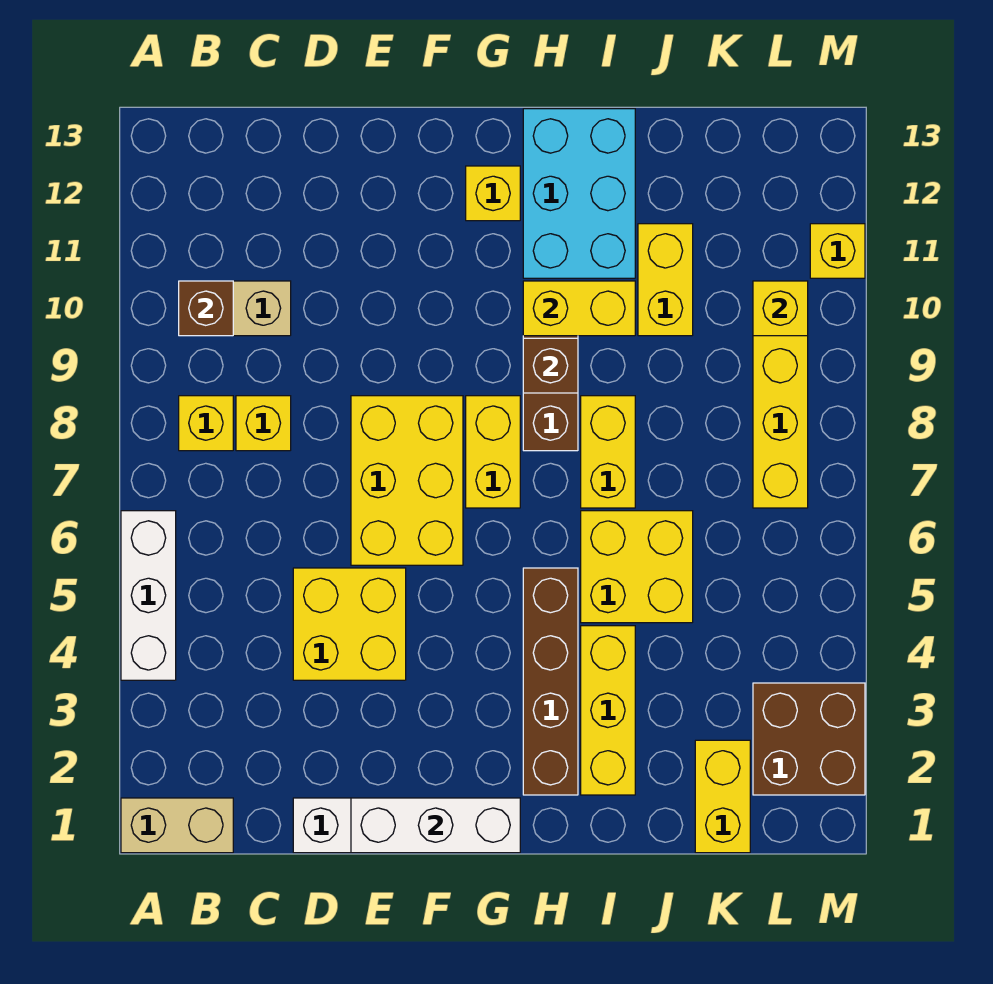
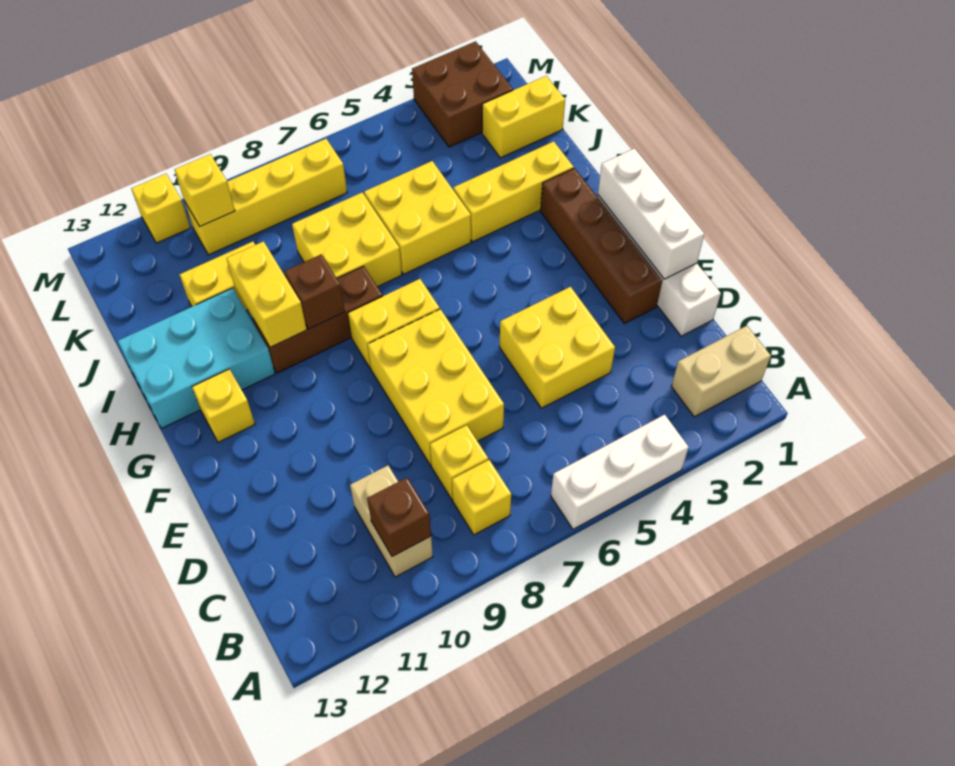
tan brick A1:B1 level 1 -> tan brick B1:B2 level 1
yellow brick E6:F8 level 1 -> yellow brick D7:F8 level 1
brown brick H2:H5 level 1 -> brown brick E2:H2 level 1
yellow brick I7:I8 level 1 -> yellow brick I7:J8 level 1

